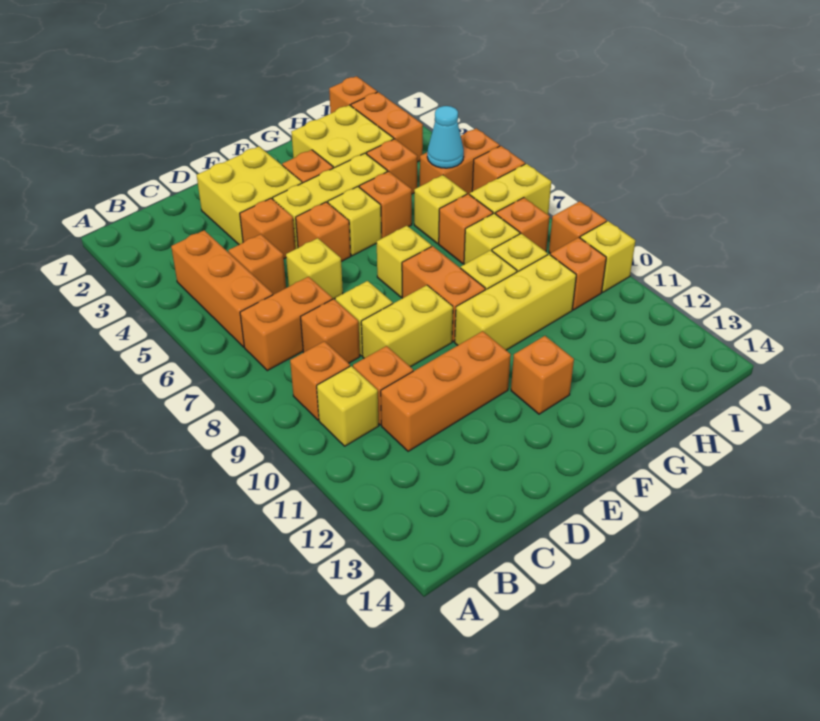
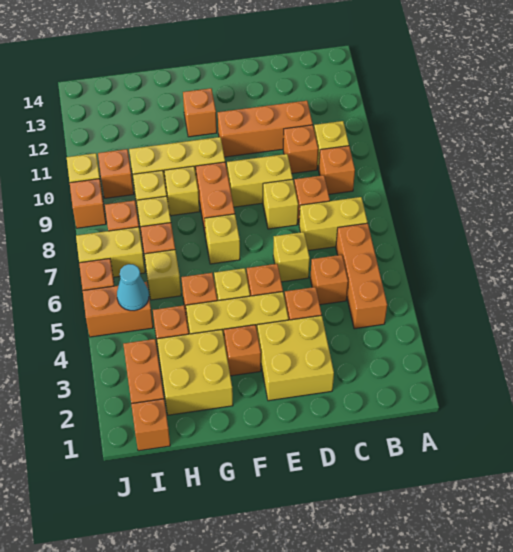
orange brick B7:C7 level 1 -> yellow brick B7:C7 level 1

